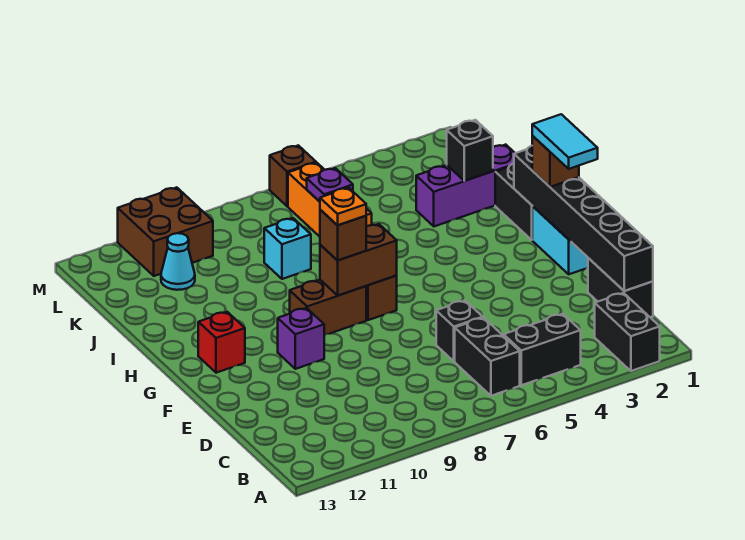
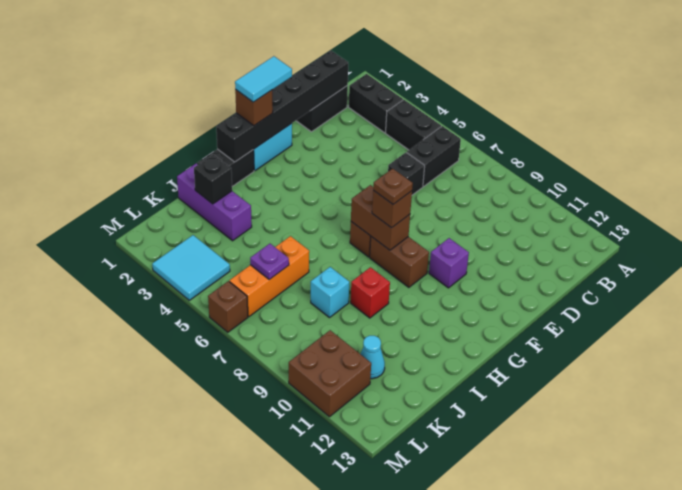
black brick A2:B2 level 1 -> black brick B2:B3 level 1
orange plate G8 level 4 -> brown plate G8 level 4
red brick G12 level 1 -> red brick I9 level 1
none -> cyan tile L3:M4 level 1

